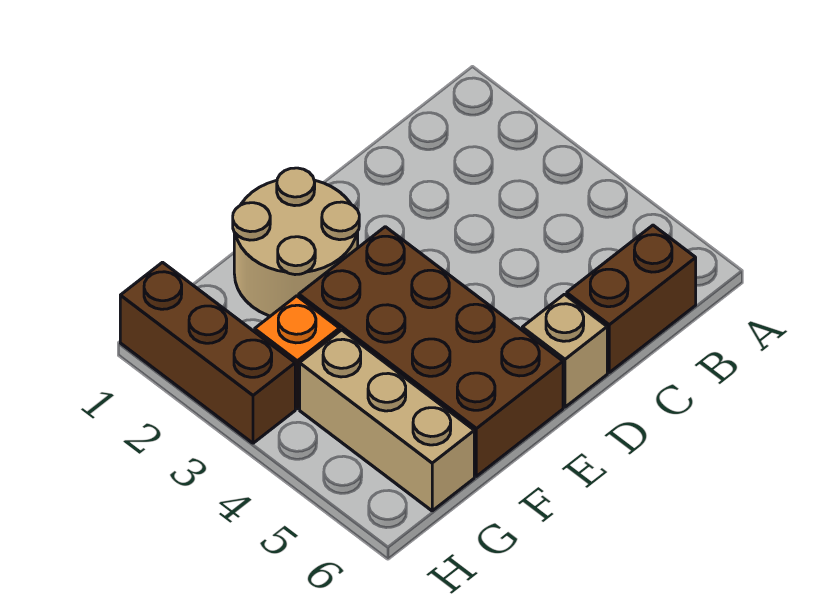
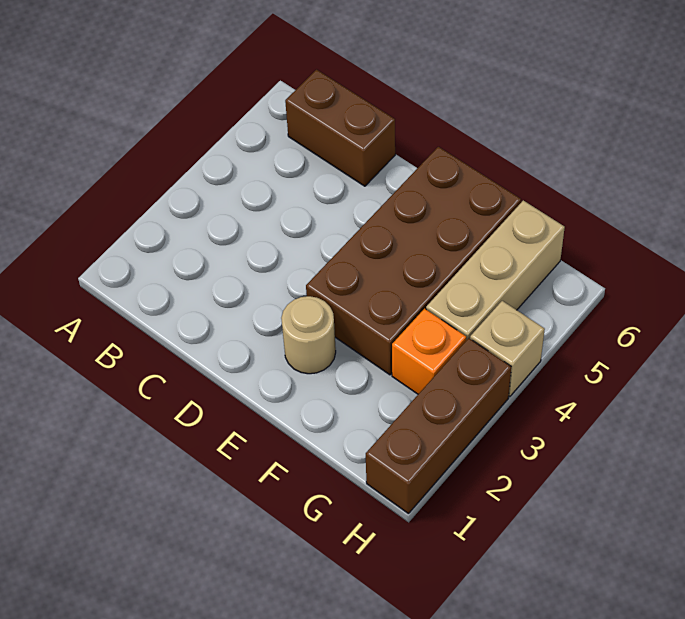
tan brick D6 level 1 -> tan brick H4 level 1
tan round brick E1:F2 level 1 -> tan round brick E2 level 1

